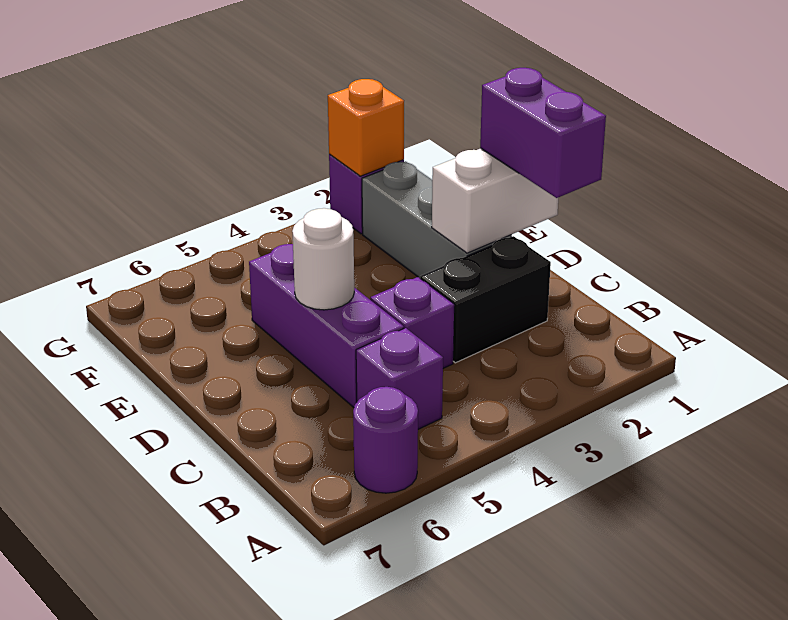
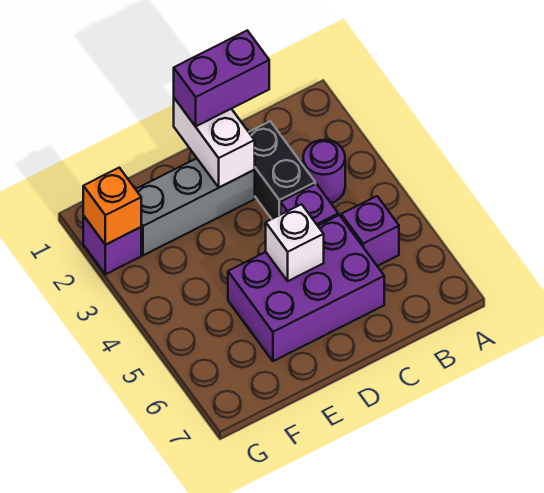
purple round brick A6 level 1 -> purple round brick B3 level 1
purple brick C5:E5 level 1 -> purple brick C5:E6 level 1
white round brick D5 level 2 -> white brick D5 level 2

